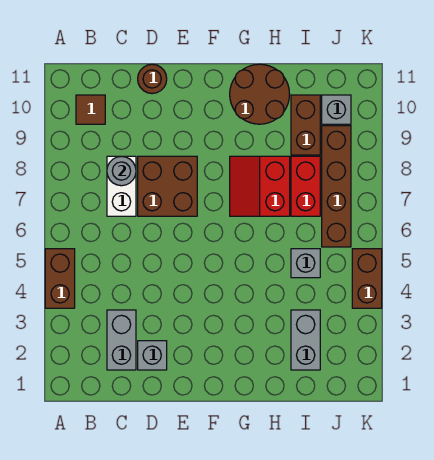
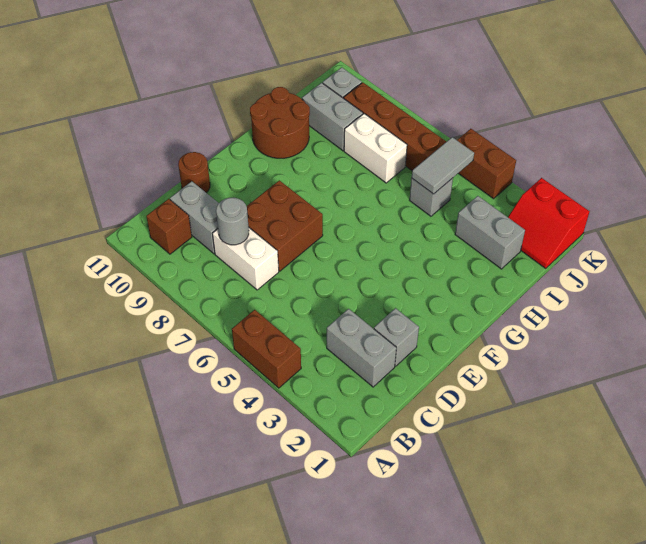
brown tile B10 level 1 -> brown brick B10 level 1
none -> grey brick C9:C10 level 1
red slope G7:H8 level 1 top H -> red slope J1:K2 level 1 top K
none -> grey tile I5:J5 level 2
red brick I7:I8 level 1 -> white brick I7:I8 level 1
brown brick I9:I10 level 1 -> grey brick I9:I10 level 1

